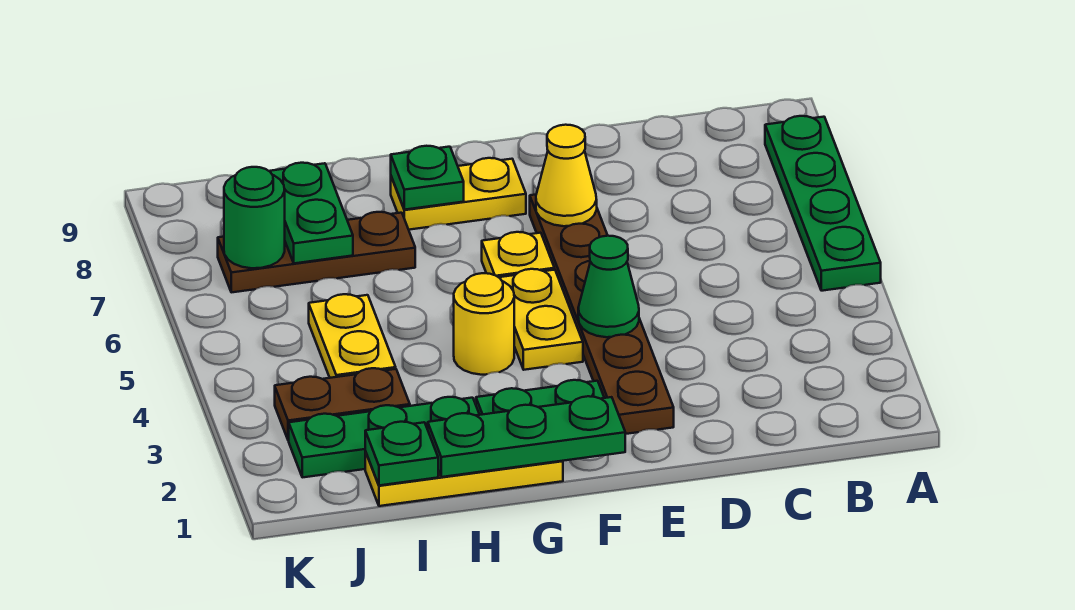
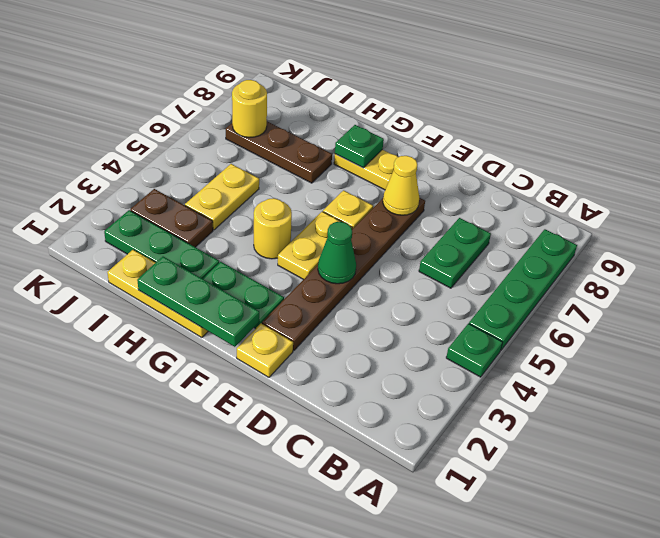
none -> yellow plate E1 level 1
green plate I1 level 2 -> green plate A4 level 1
green plate I7:I8 level 2 -> green plate C6:C7 level 1
green round brick J7 level 2 -> yellow round brick J7 level 2

